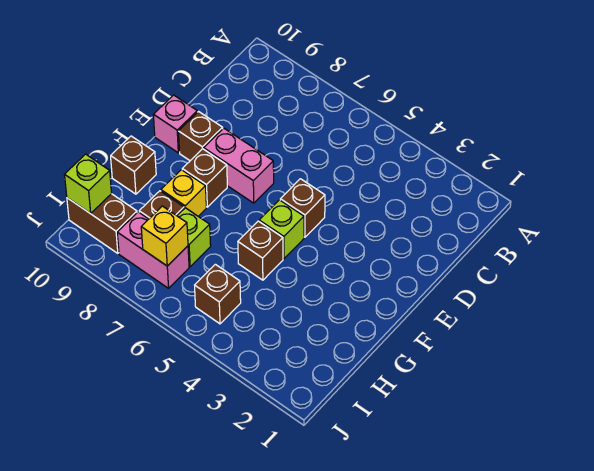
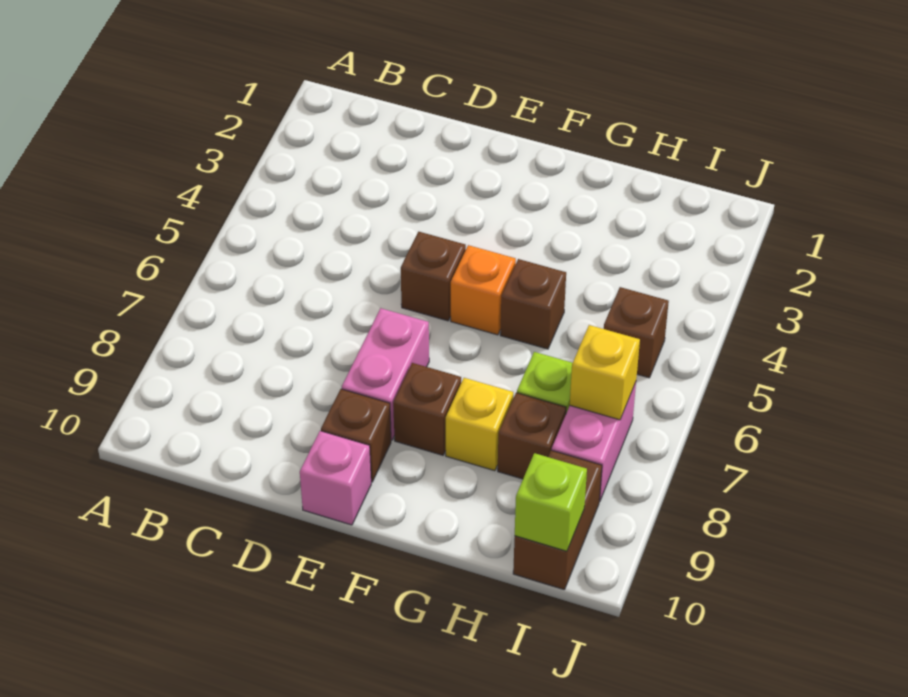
lime brick F5 level 1 -> orange brick F5 level 1
brown brick G10 level 1 -> none

